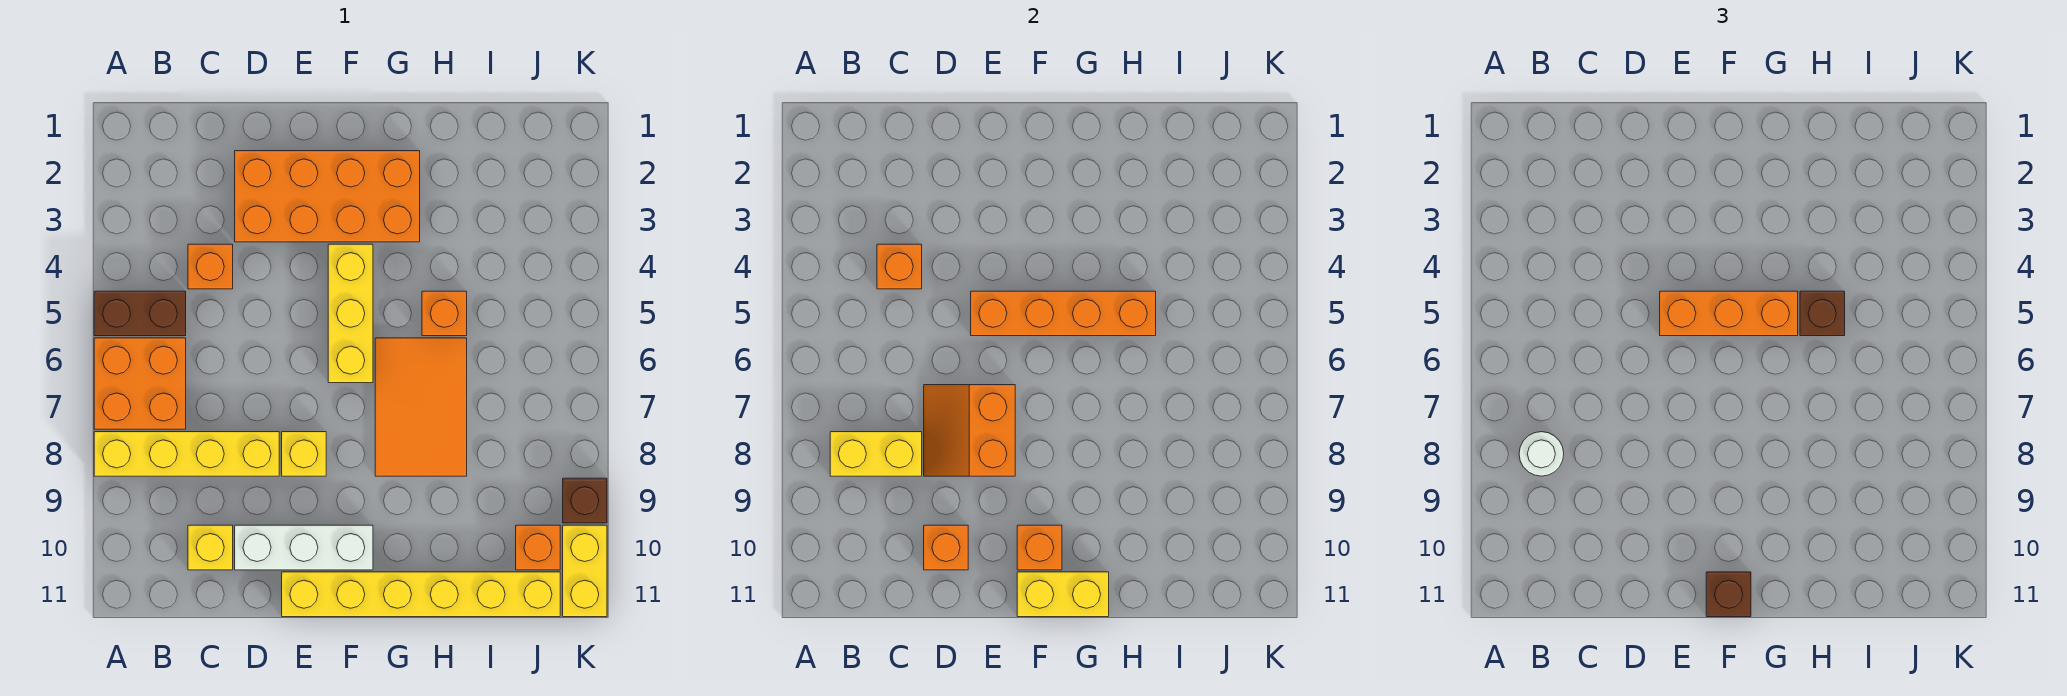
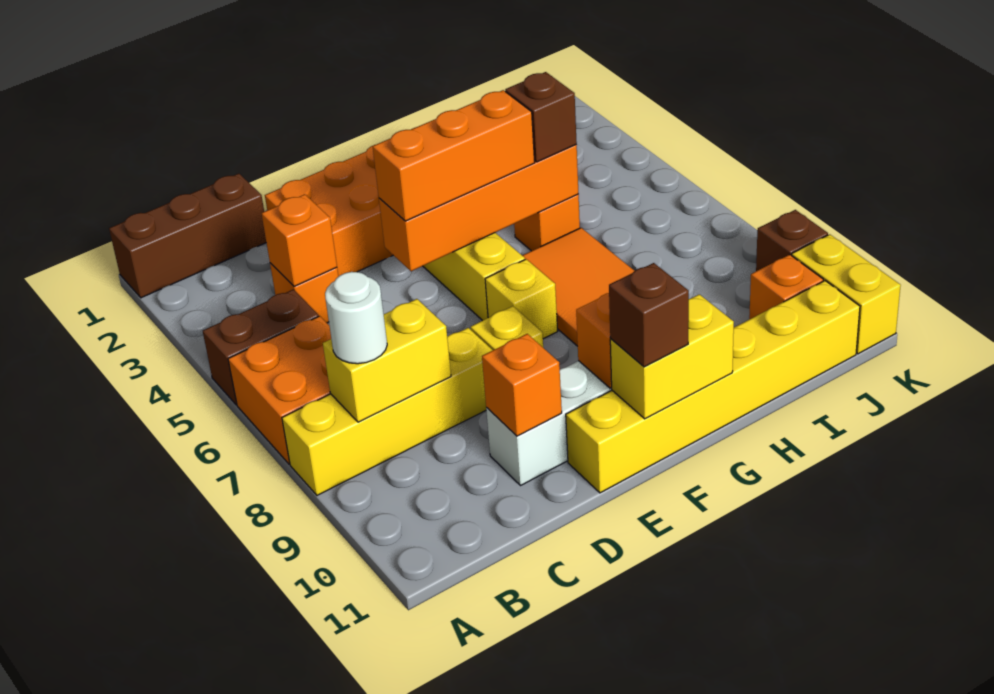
none -> brown brick A1:C1 level 1
yellow brick C10 level 1 -> yellow brick F7 level 1
orange slope D7:E8 level 2 top E -> none

